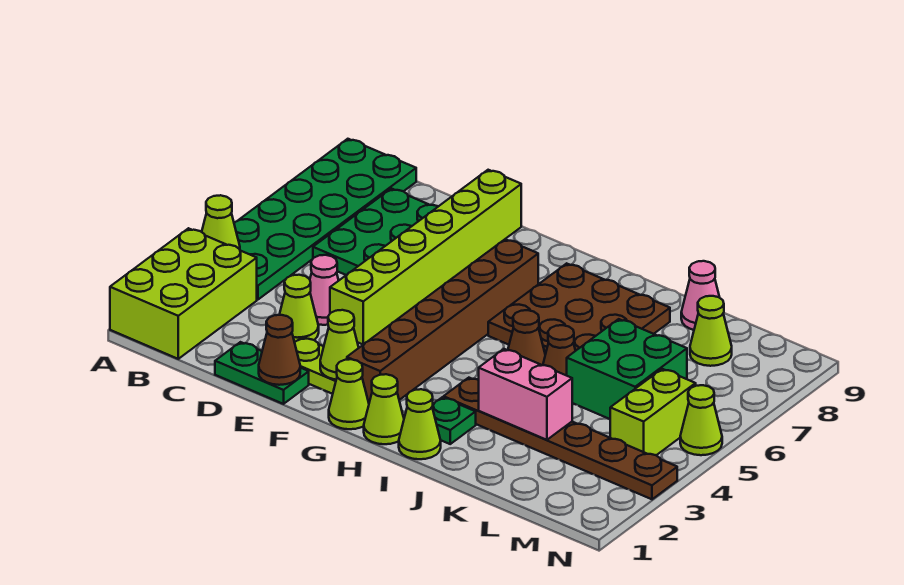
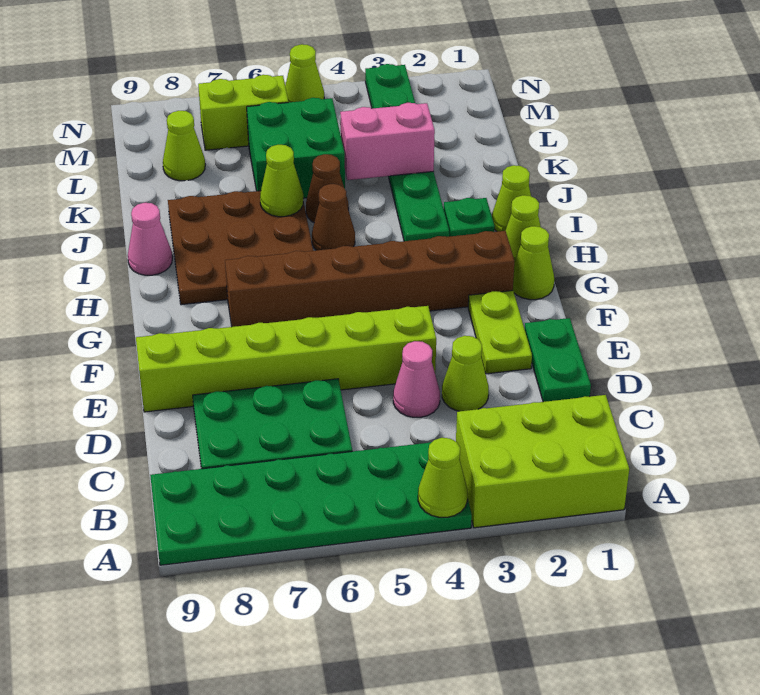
brown cone E1 level 2 -> none
lime cone F2 level 2 -> lime cone J6 level 2
brown plate I3:N3 level 1 -> green plate I3:N3 level 1
pink brick J3:K3 level 2 -> pink brick K3:K4 level 2
pink cone K9 level 1 -> pink cone I9 level 1
lime brick M4:M5 level 1 -> lime brick M6:M7 level 1

